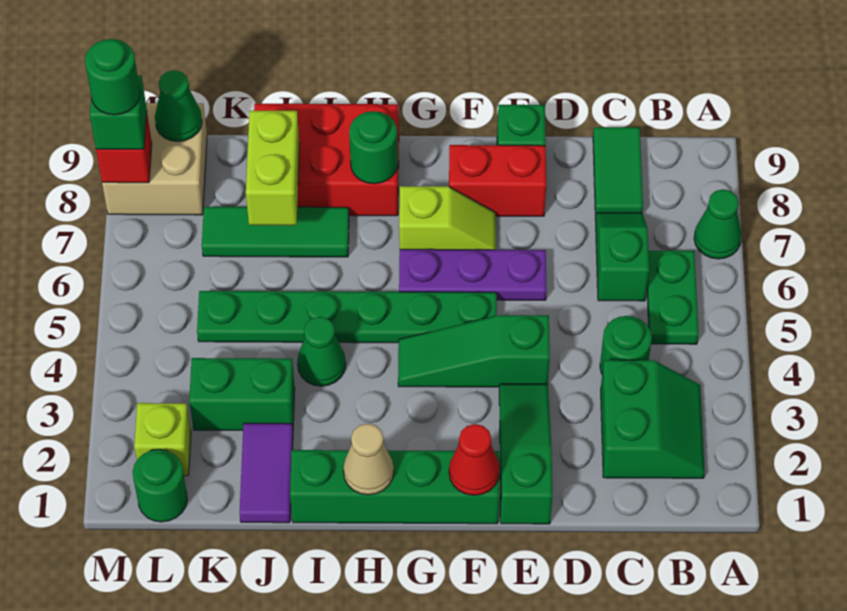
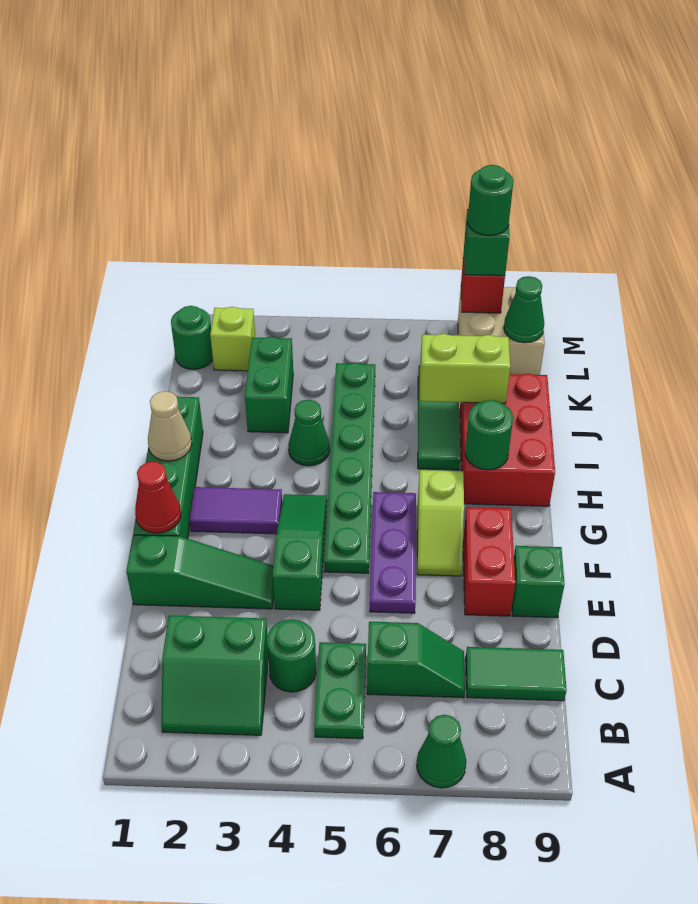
green plate B5:B6 level 1 -> green plate B5:C5 level 1
purple tile J1:J2 level 1 -> purple tile G2:G3 level 1

